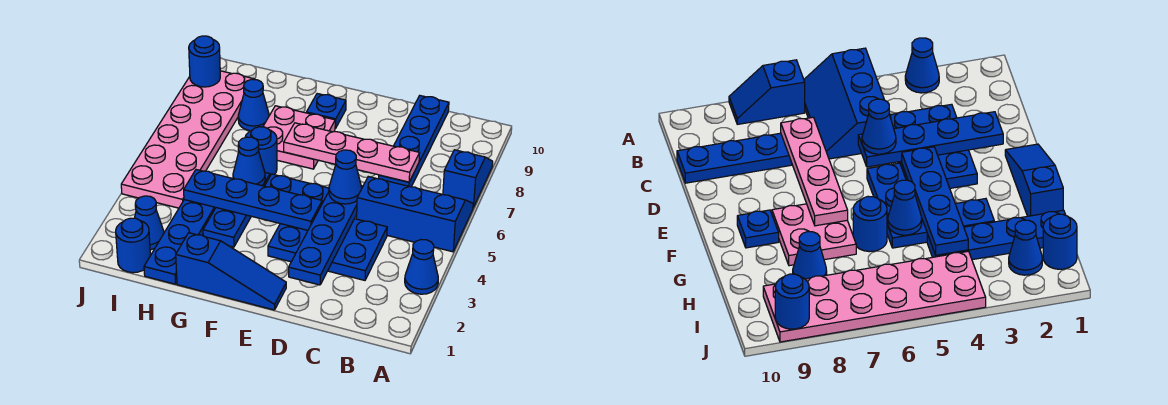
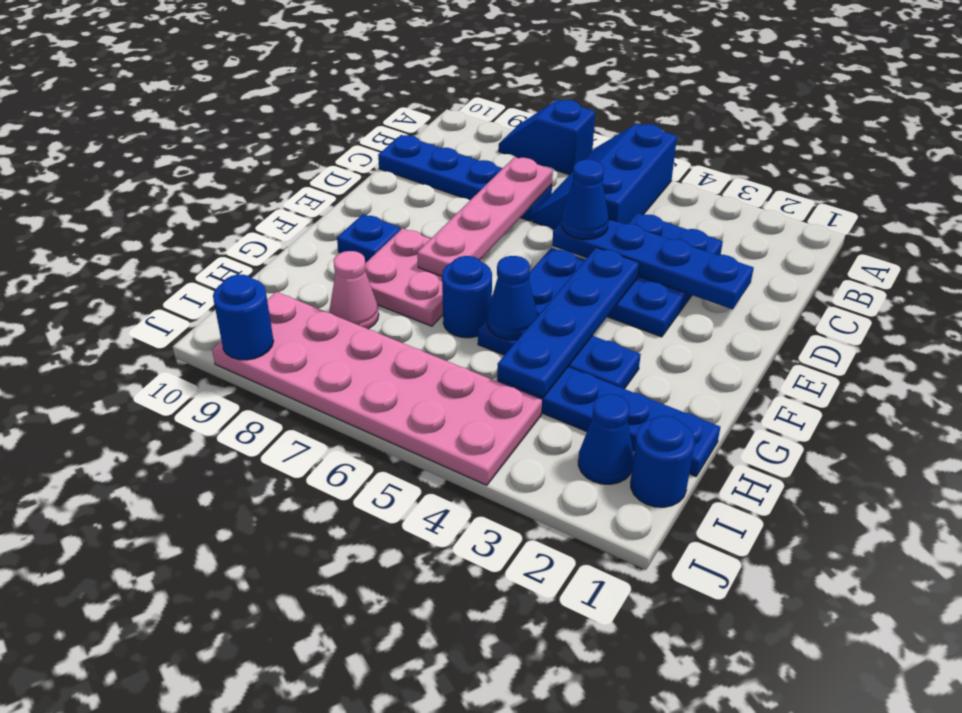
blue cone A3 level 1 -> none
blue slope E1:G1 level 1 top G -> none
blue cone H8 level 1 -> pink cone H8 level 1

